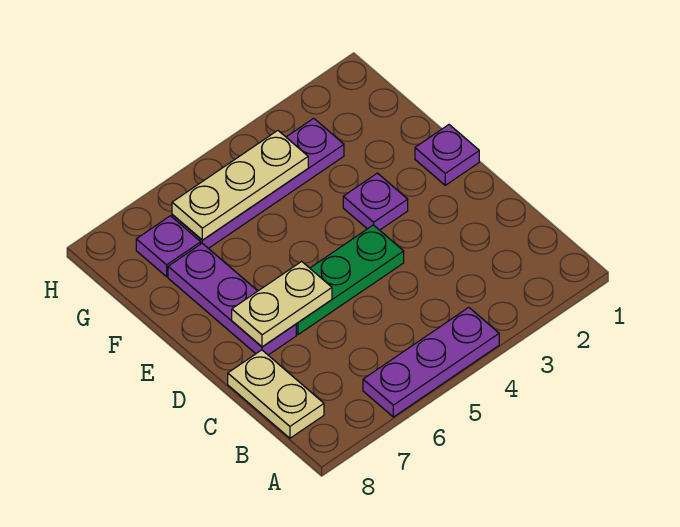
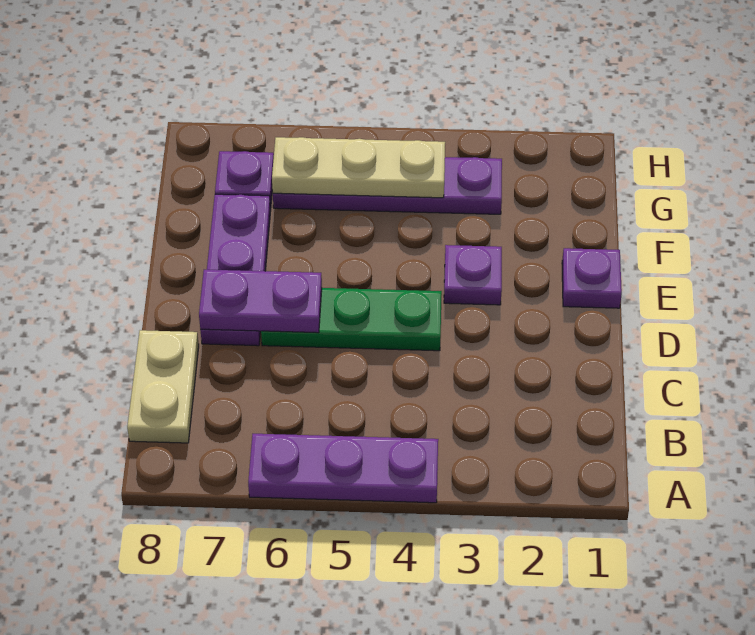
tan plate D6:D7 level 2 -> purple plate D6:D7 level 2

